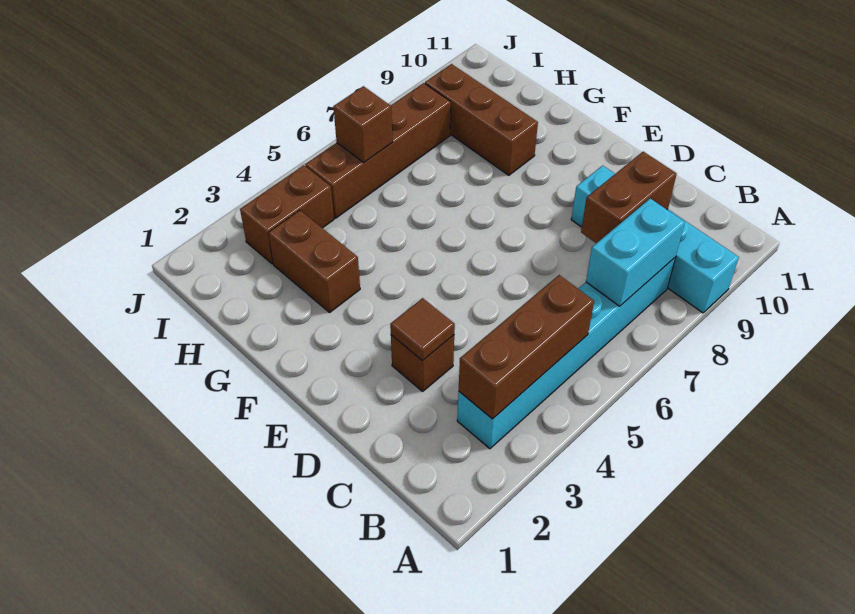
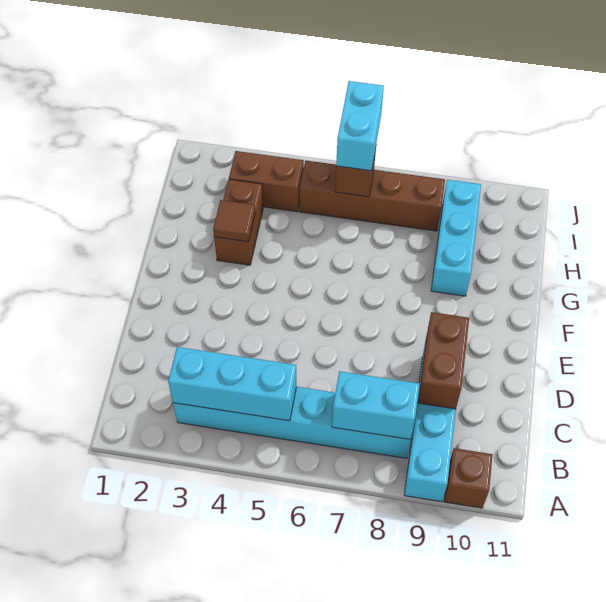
brown brick B3:B5 level 2 -> cyan brick B3:B5 level 2
brown brick C8:C9 level 2 -> brown brick C9:D9 level 2
brown brick D3 level 1 -> brown brick A10 level 1
brown tile D3 level 2 -> brown tile G3 level 2
brown brick G9:I9 level 1 -> cyan brick G9:I9 level 1
none -> cyan brick I6:J6 level 3

